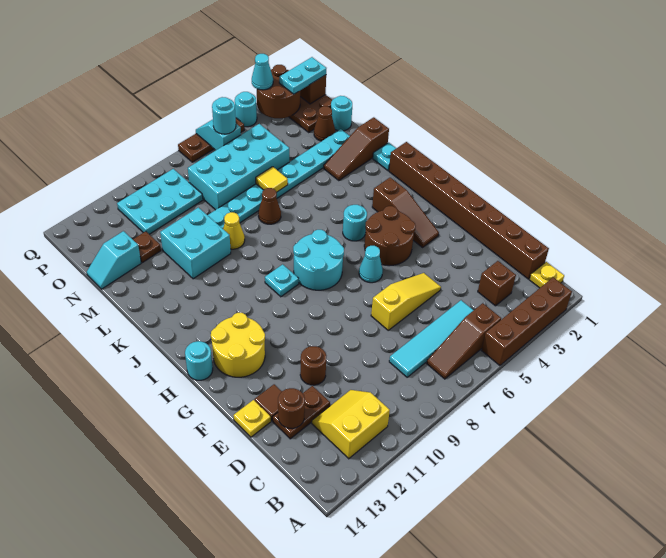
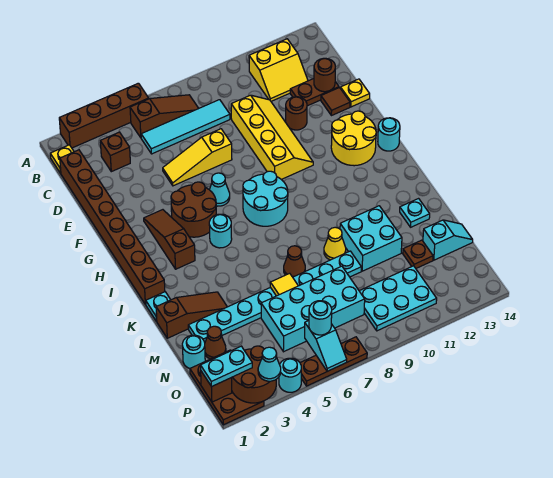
none -> yellow slope D9:G10 level 1 top 9
cyan plate I9 level 1 -> cyan plate L13 level 1

